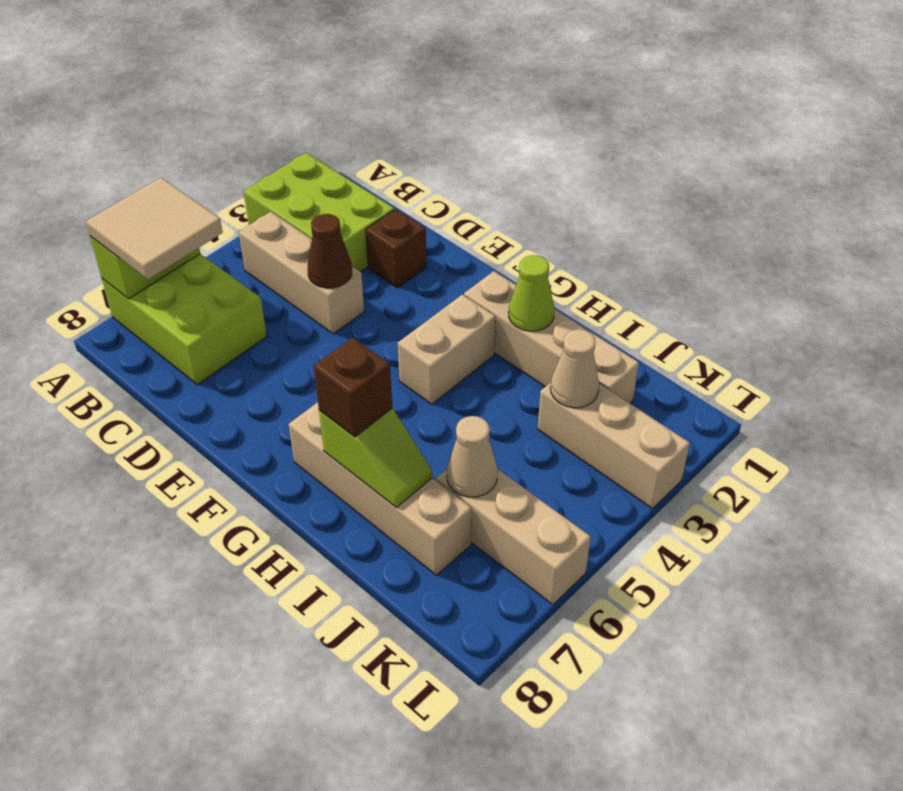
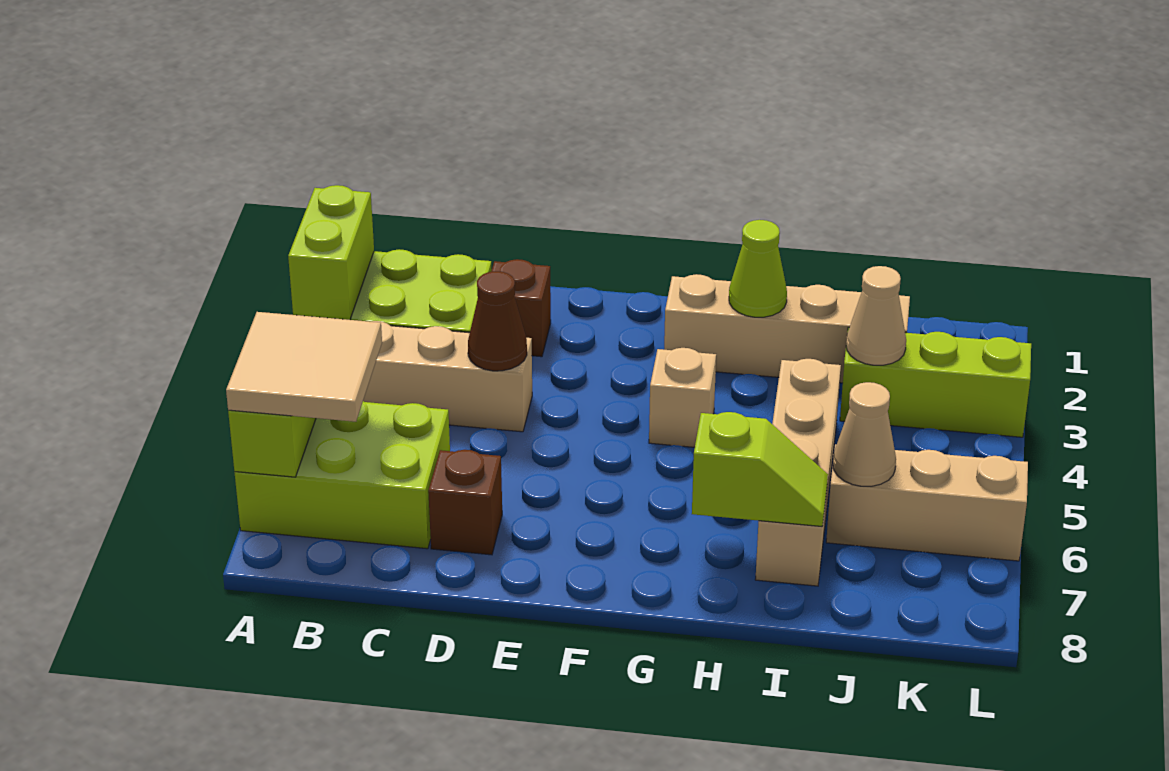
none -> lime brick A2:A3 level 2
tan brick G3:G4 level 1 -> tan brick G4 level 1
tan brick G7:J7 level 1 -> tan brick I4:I7 level 1
brown brick H7 level 3 -> brown brick D7 level 1
tan brick J3:L3 level 1 -> lime brick J3:L3 level 1

